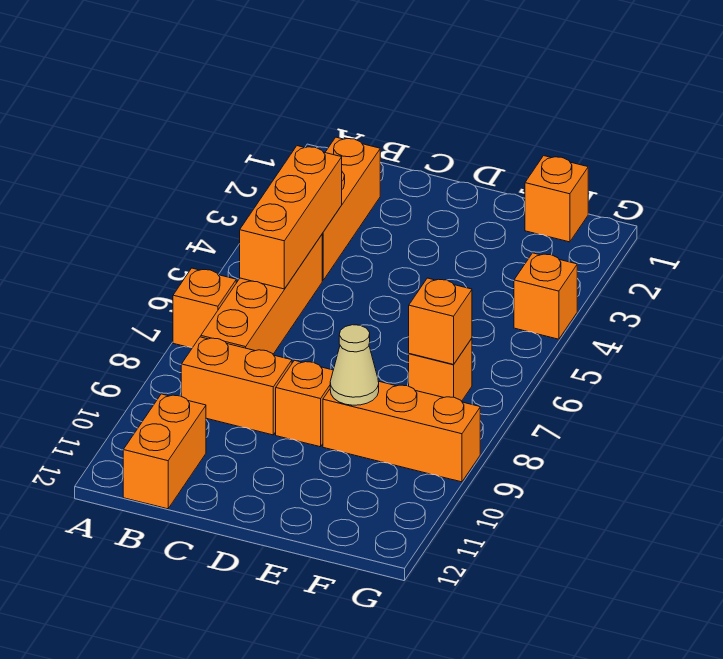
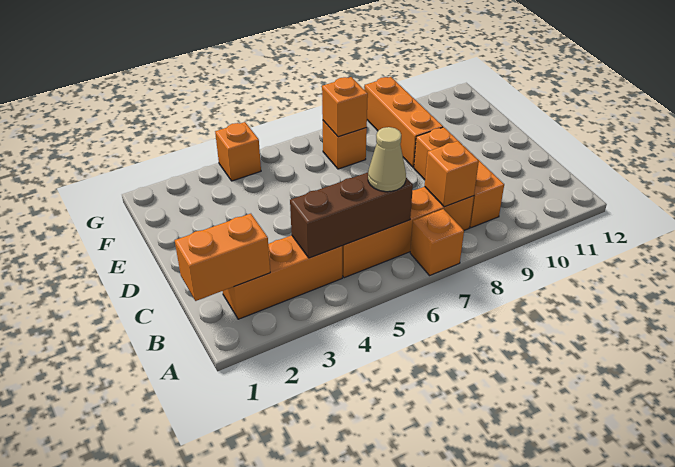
orange brick B4:B6 level 2 -> brown brick B4:B6 level 2
orange brick B11:B12 level 1 -> orange brick B1:B2 level 2
tan cone E9 level 2 -> tan cone B6 level 3
orange brick F1 level 1 -> orange brick B8 level 2

